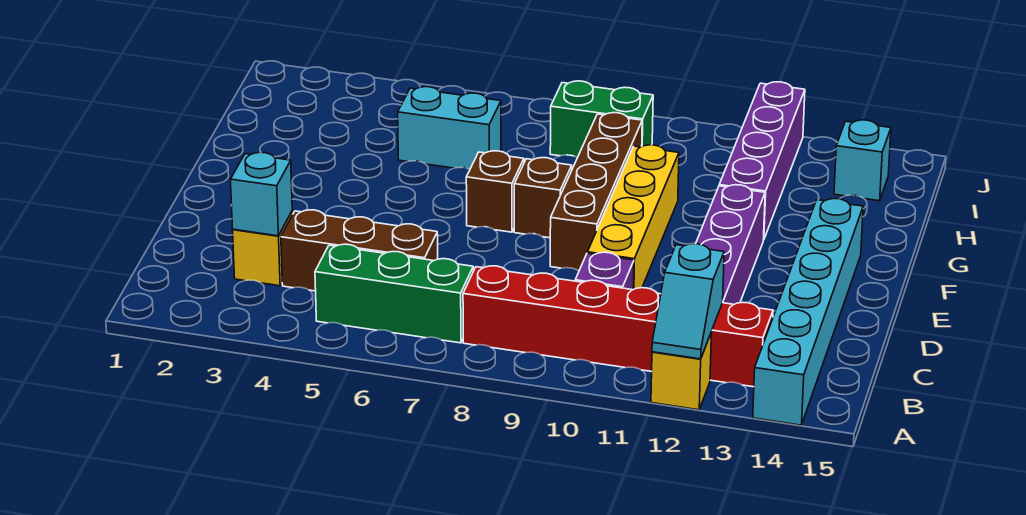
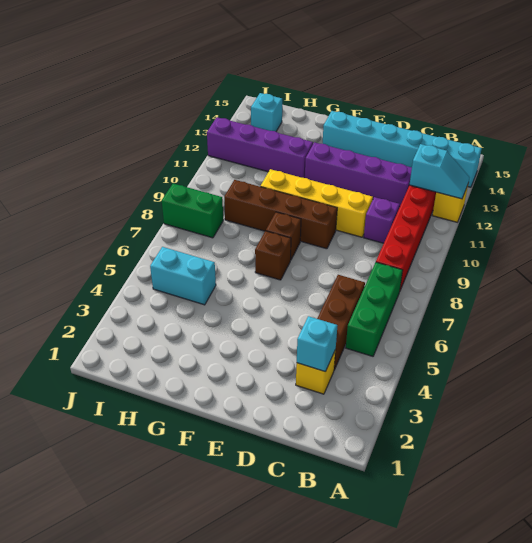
cyan brick H5:H6 level 1 -> cyan brick H5:I5 level 1
green brick I8:I9 level 1 -> green brick I8:J8 level 1

